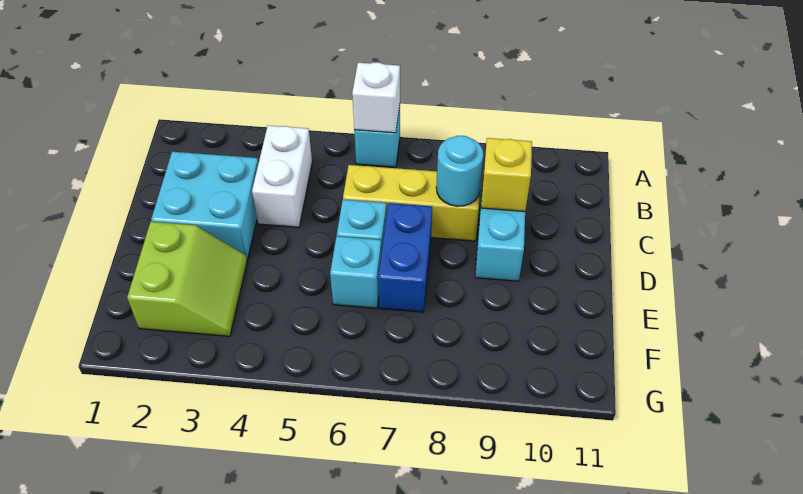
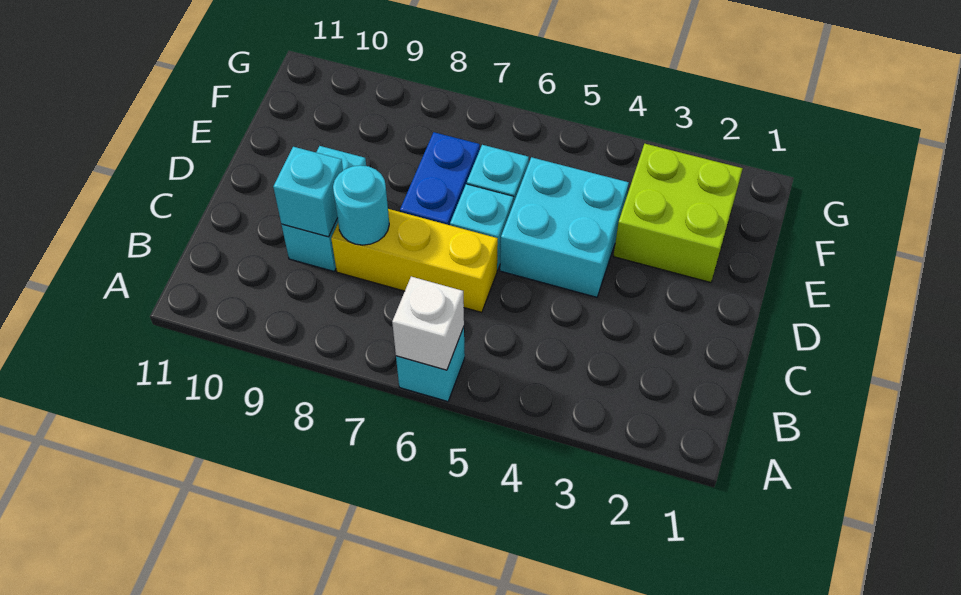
white brick B4:C4 level 1 -> none
cyan brick C2:D3 level 1 -> cyan brick D4:E5 level 1
yellow brick C9 level 2 -> cyan brick C9 level 2
lime slope E2:F3 level 1 top 2 -> lime brick E2:F3 level 1

